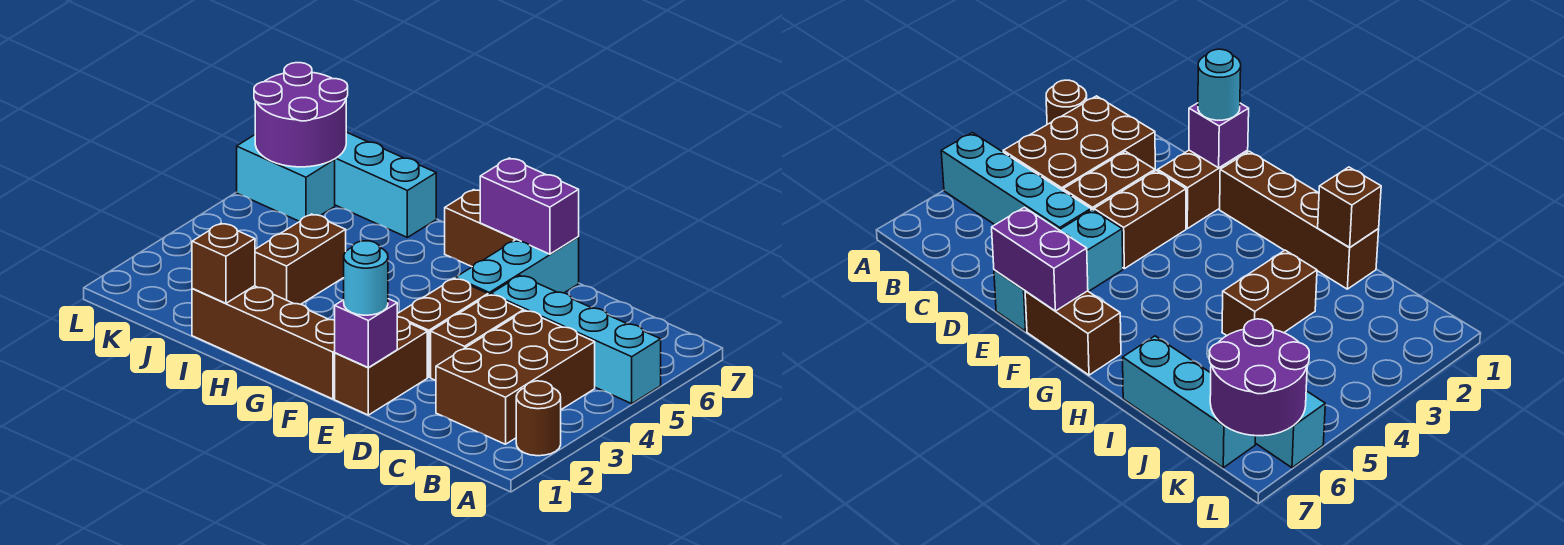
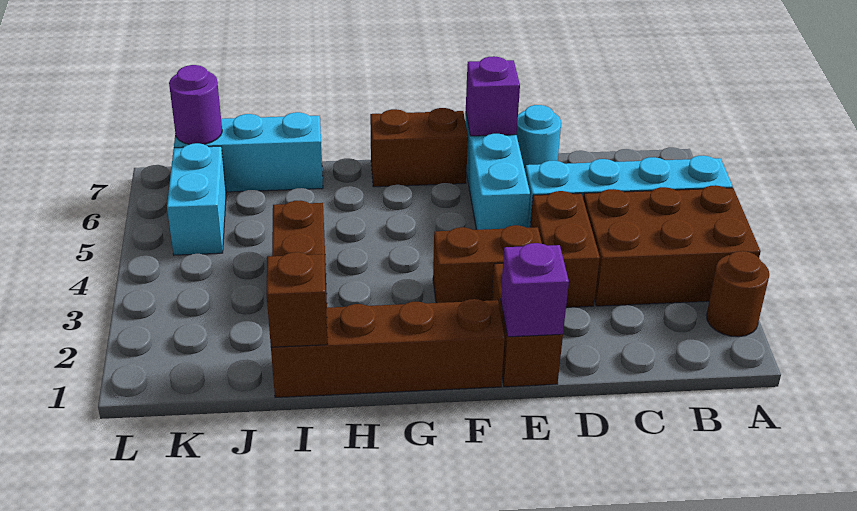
brown brick B2:C4 level 1 -> brown brick A3:C4 level 1
cyan round brick E1 level 3 -> cyan round brick D7 level 1
brown brick E3:E4 level 1 -> brown brick E3:F3 level 1
purple brick E7:F7 level 2 -> purple brick E7 level 2
cyan brick K6:L6 level 1 -> cyan brick K5:K6 level 1
purple round brick K6:L7 level 2 -> purple round brick K7 level 2

